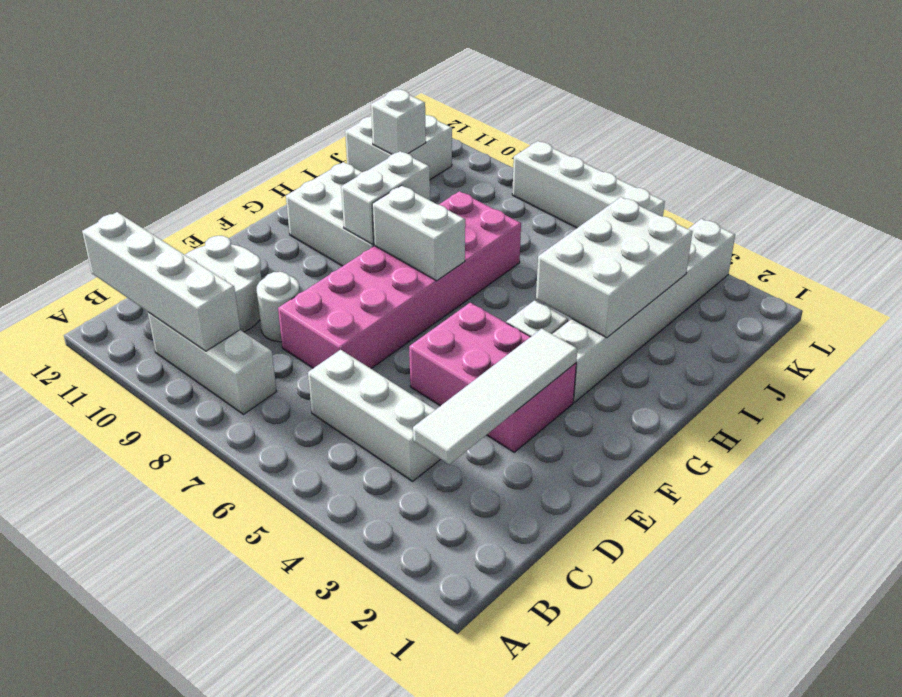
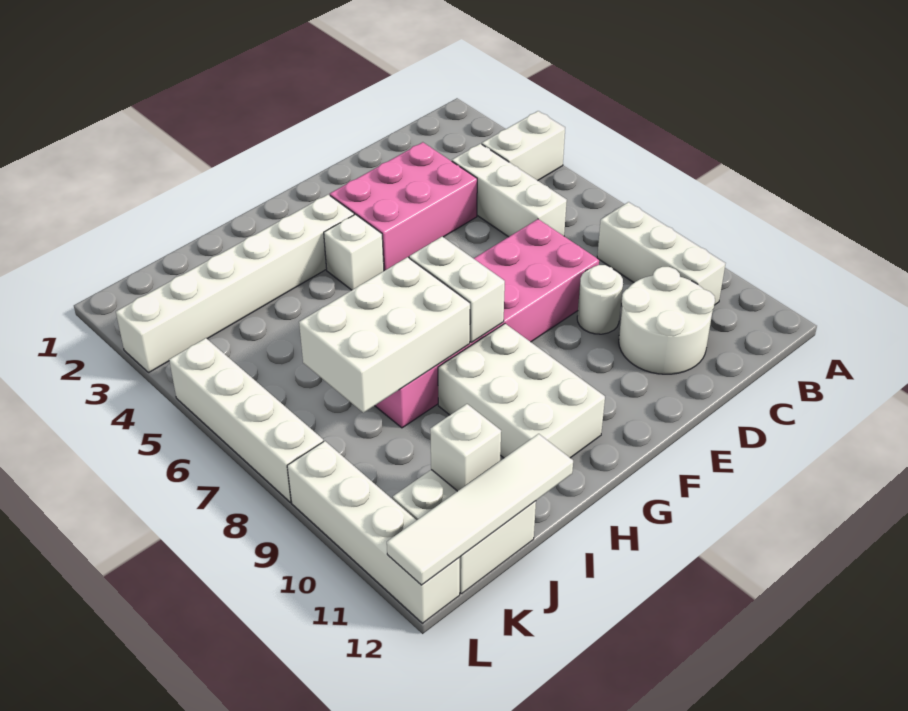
white brick B9:B12 level 2 -> white brick L9:L12 level 1
white tile C3:F3 level 2 -> white tile I12:L12 level 2
pink brick E3:F5 level 1 -> pink brick D3:F4 level 1
white brick G9:H9 level 2 -> white brick A4:B4 level 1
white brick H3:J4 level 2 -> white brick H7:J8 level 2

